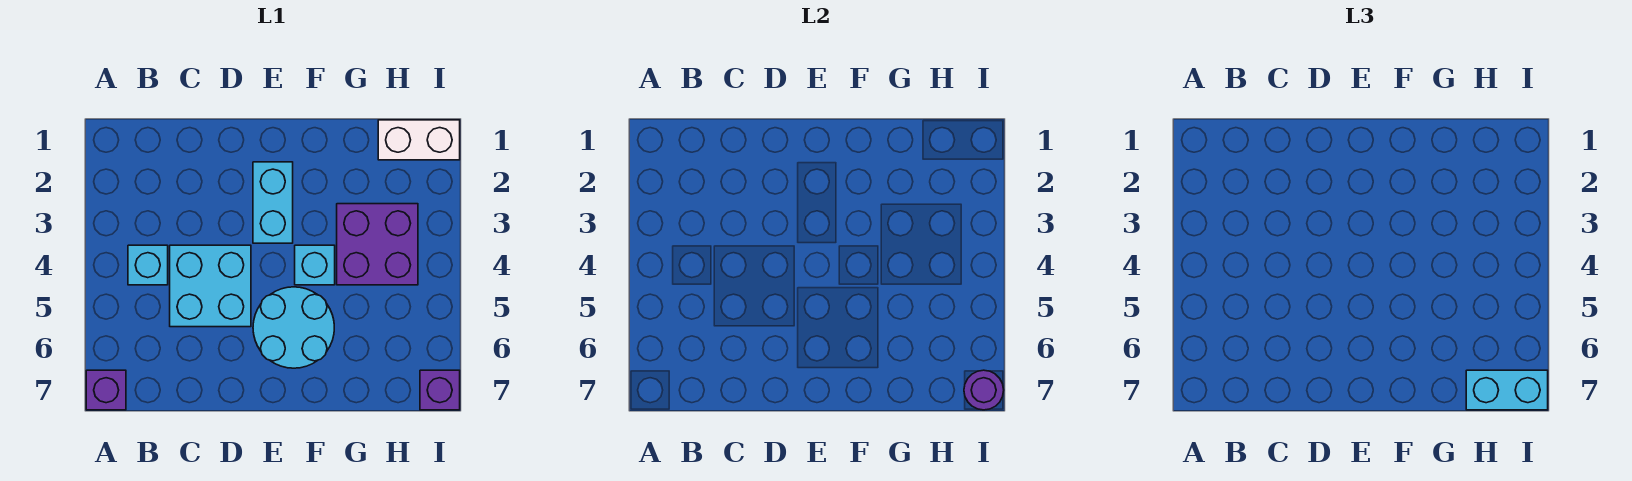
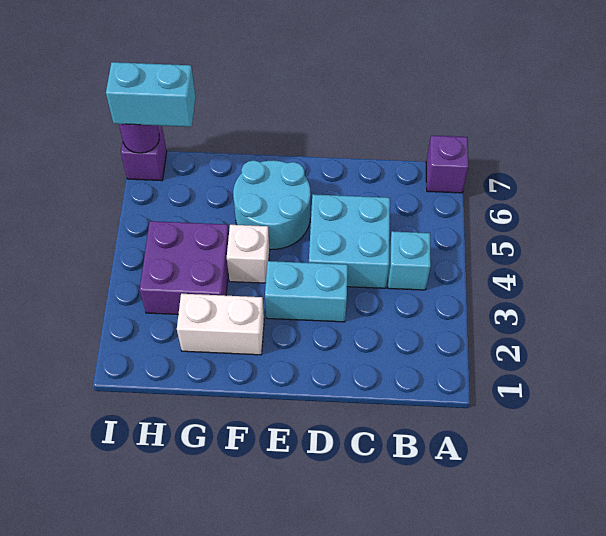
cyan brick E2:E3 level 1 -> cyan brick D3:E3 level 1
cyan brick F4 level 1 -> white brick F4 level 1
white brick H1:I1 level 1 -> white brick F2:G2 level 1

